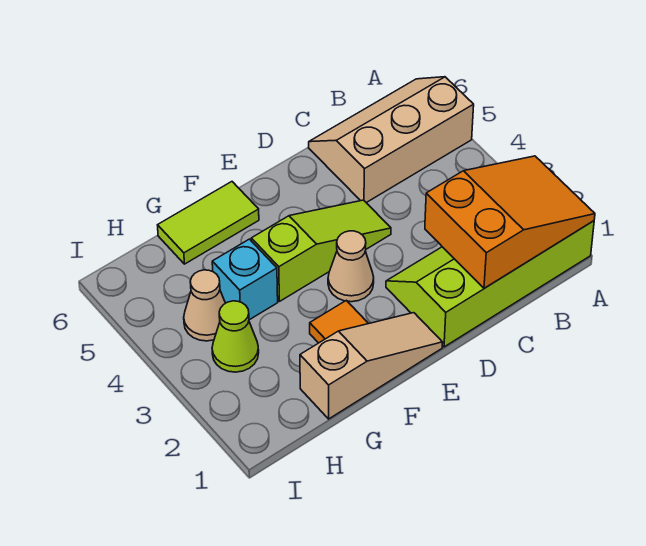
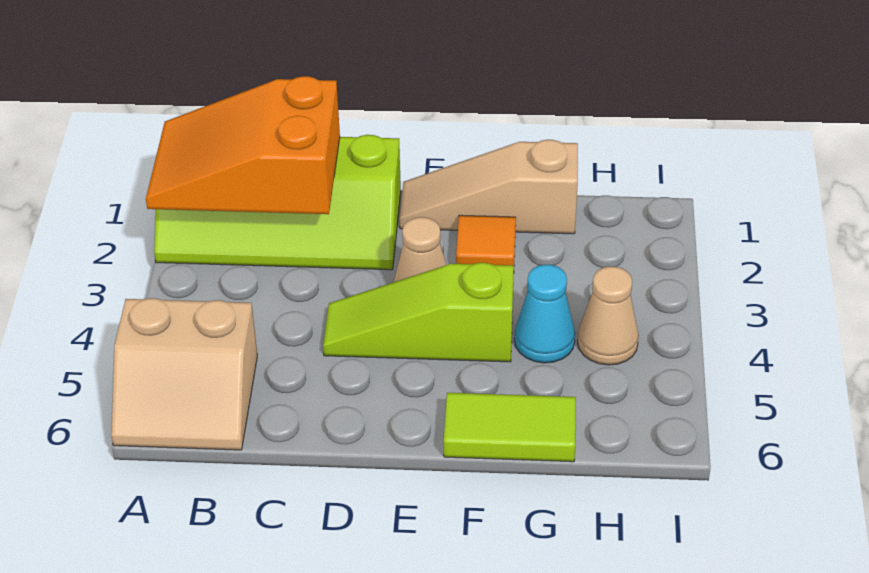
tan slope A5:C6 level 1 top 5 -> tan slope A5:B6 level 1 top 5
cyan brick G4 level 1 -> cyan cone G4 level 1
lime cone H3 level 1 -> none

